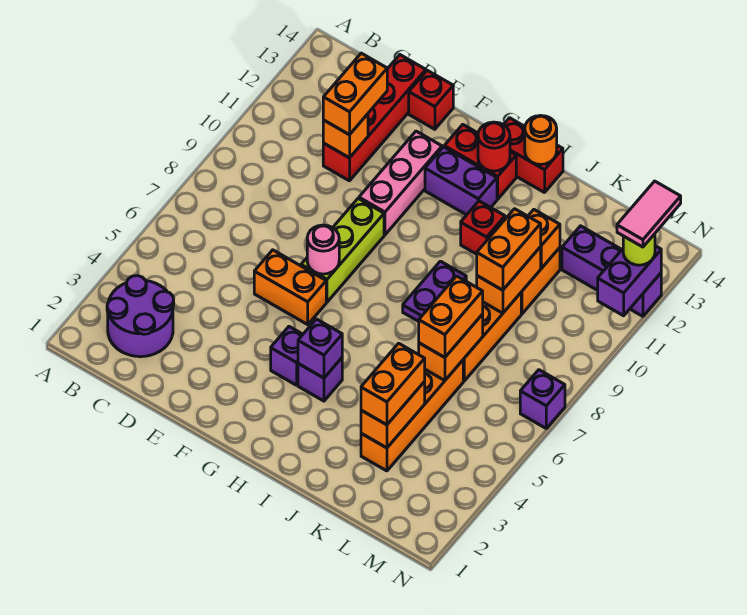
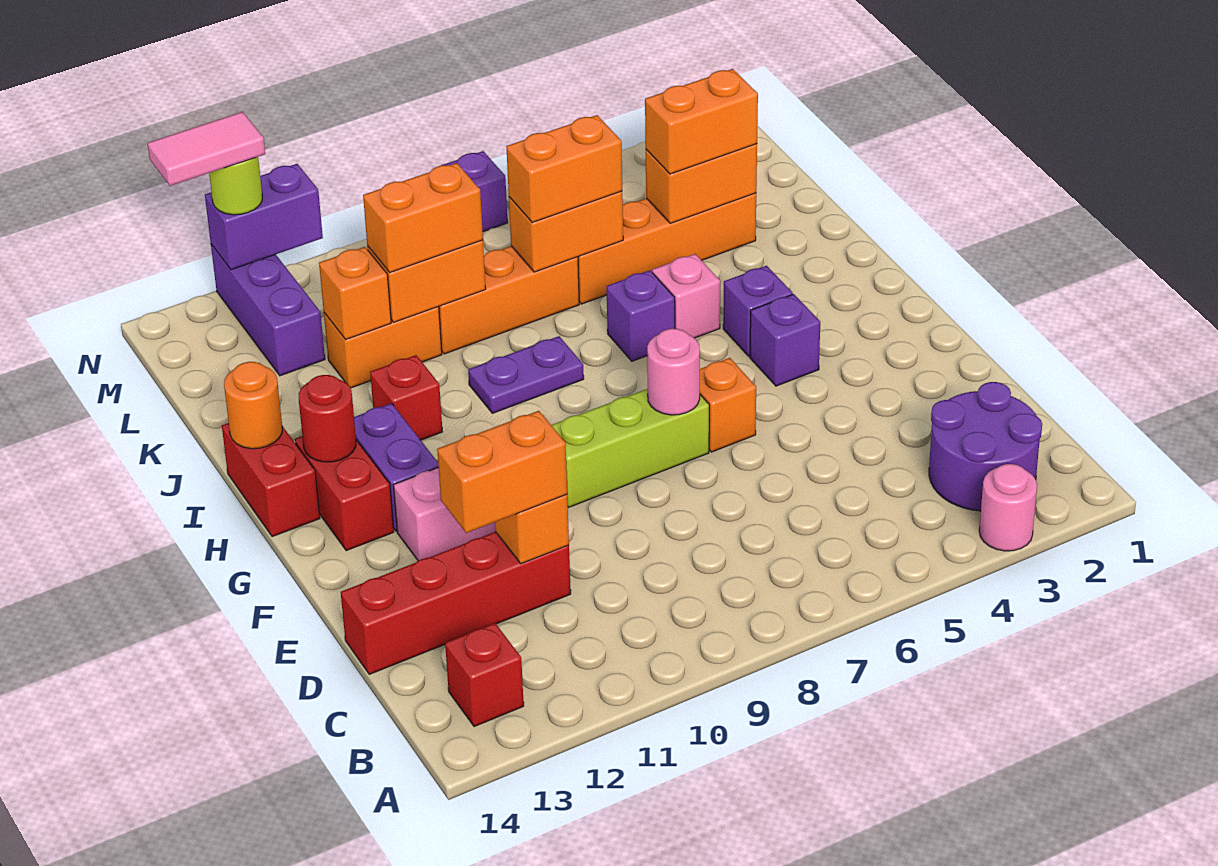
none -> pink round brick A3 level 1
orange brick E6:F6 level 1 -> orange brick F6 level 1
red brick E14 level 1 -> red brick B13 level 1
purple brick H4 level 2 -> purple brick I6 level 1
none -> pink brick I5 level 1

